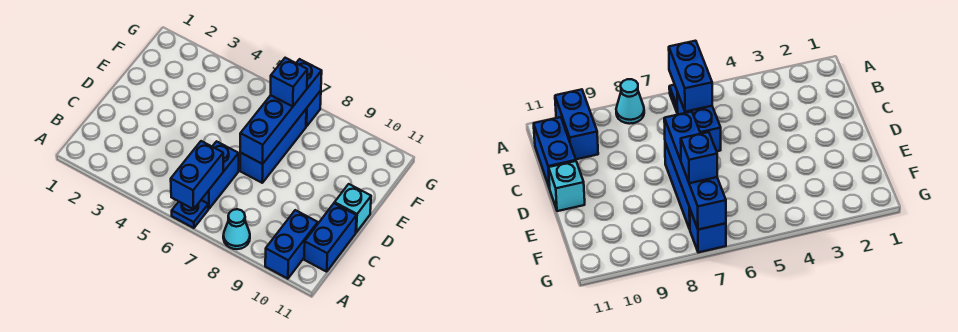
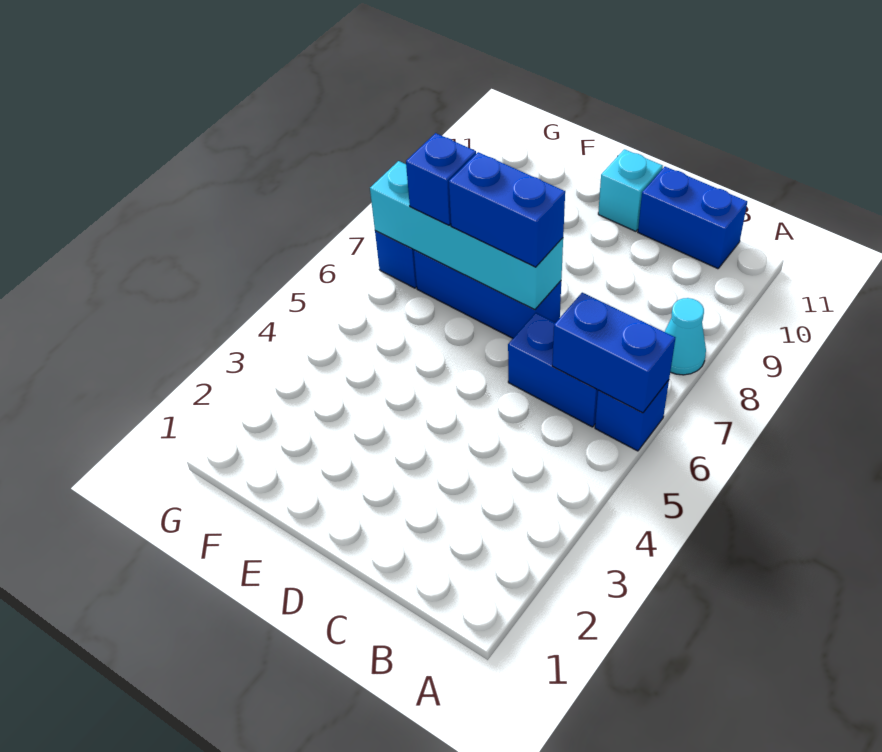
blue plate A6 level 1 -> blue brick A6 level 1
blue brick A10:B10 level 1 -> blue brick D7:E7 level 3
blue brick D7:G7 level 2 -> cyan brick D7:G7 level 2

